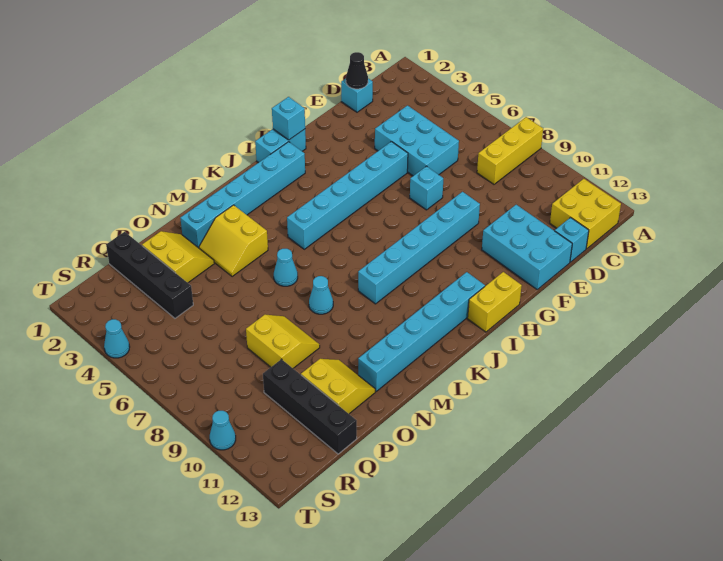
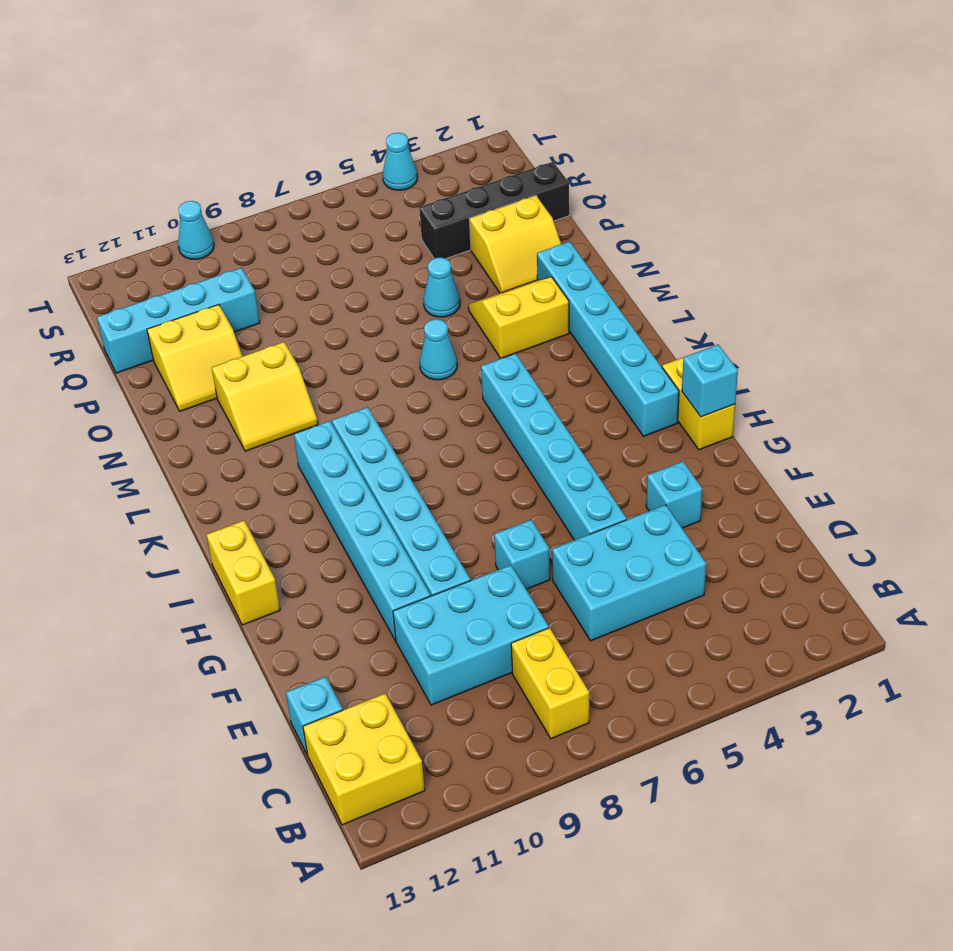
yellow brick A8:C8 level 1 -> yellow brick B8:C8 level 1
cyan brick D1 level 1 -> cyan brick F3 level 1
black cone D1 level 2 -> none
cyan brick E11:F13 level 1 -> cyan brick D8:E10 level 1
cyan brick H1:I1 level 1 -> yellow brick H1:I1 level 1
cyan brick I12:N12 level 1 -> cyan brick F10:K10 level 1
cyan cone M8 level 1 -> cyan cone O5 level 1
yellow slope O8:P9 level 1 top P -> yellow slope M10:N11 level 1 top N
black brick Q10:Q13 level 1 -> cyan brick Q10:Q13 level 1

